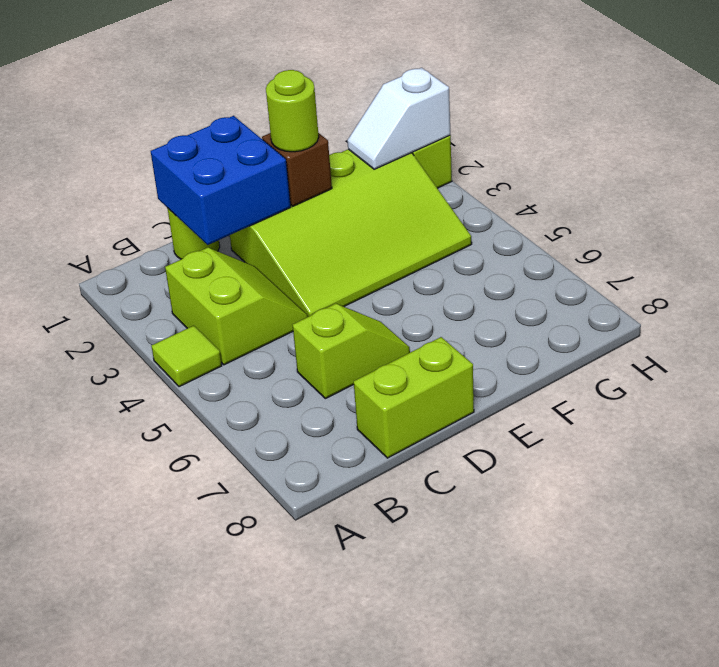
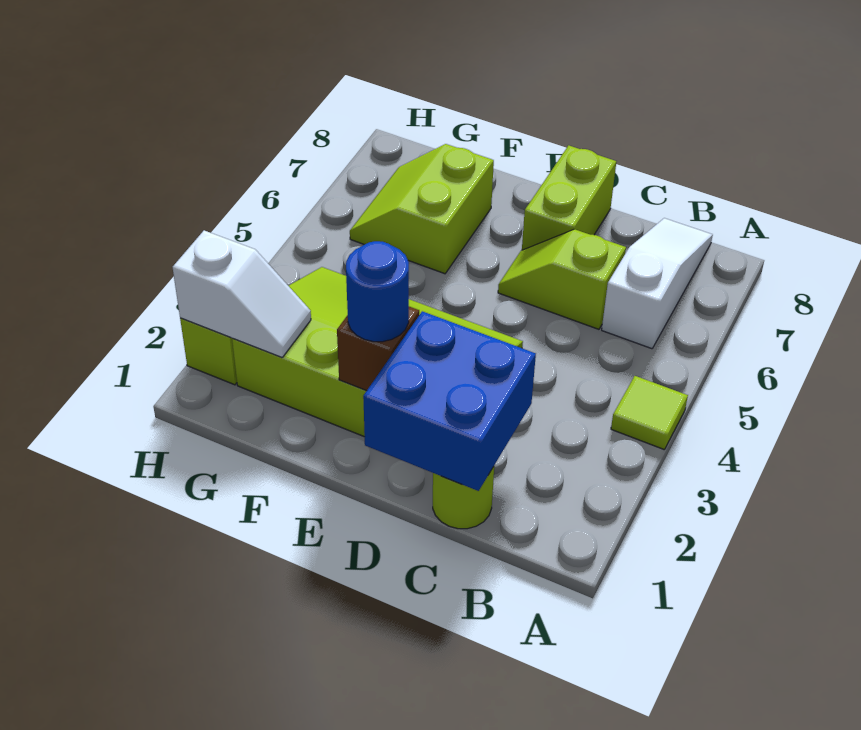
lime slope B3:C4 level 1 top B -> lime slope F6:G7 level 1 top F
none -> white slope B6:B8 level 1 top 6
lime brick C8:D8 level 1 -> lime brick D7:D8 level 1
lime round brick E2 level 3 -> blue round brick E2 level 3

